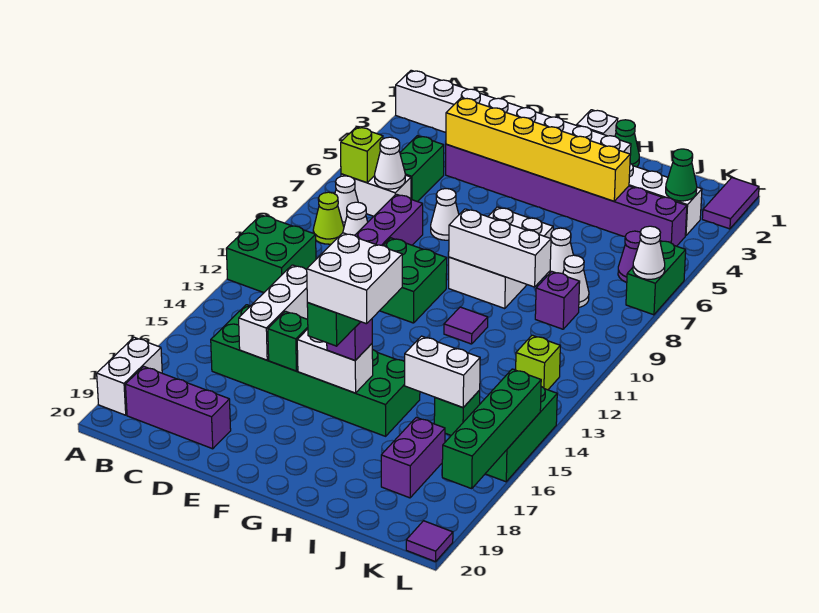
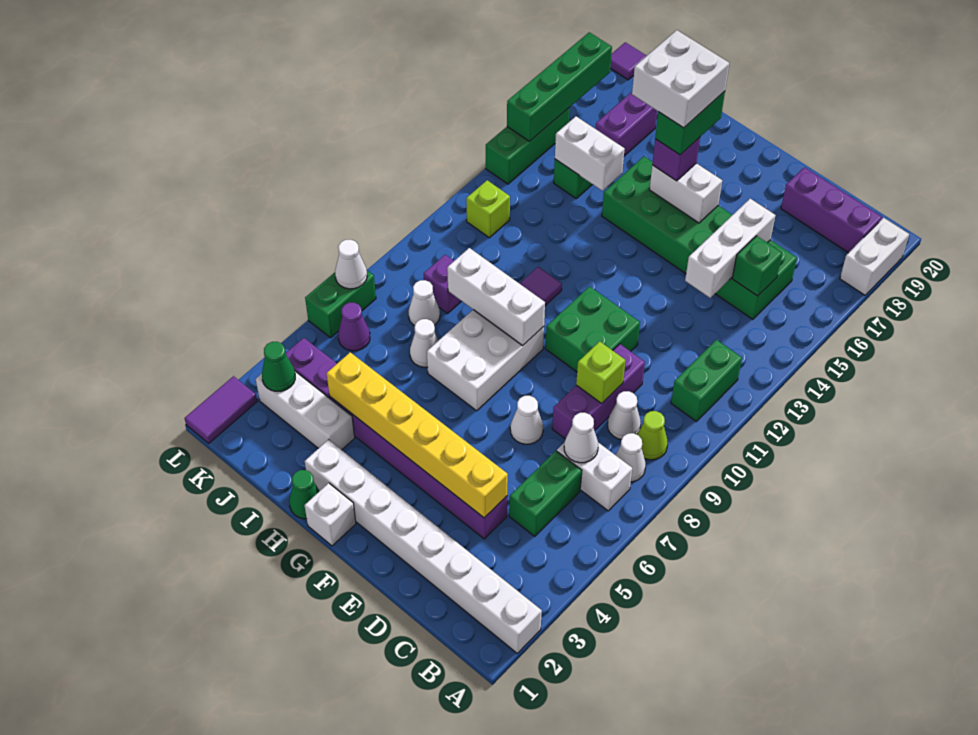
green brick A11:B12 level 1 -> green brick B11:B12 level 1
lime brick B7 level 2 -> lime brick D9 level 2
green brick E16 level 2 -> green brick C15 level 2

